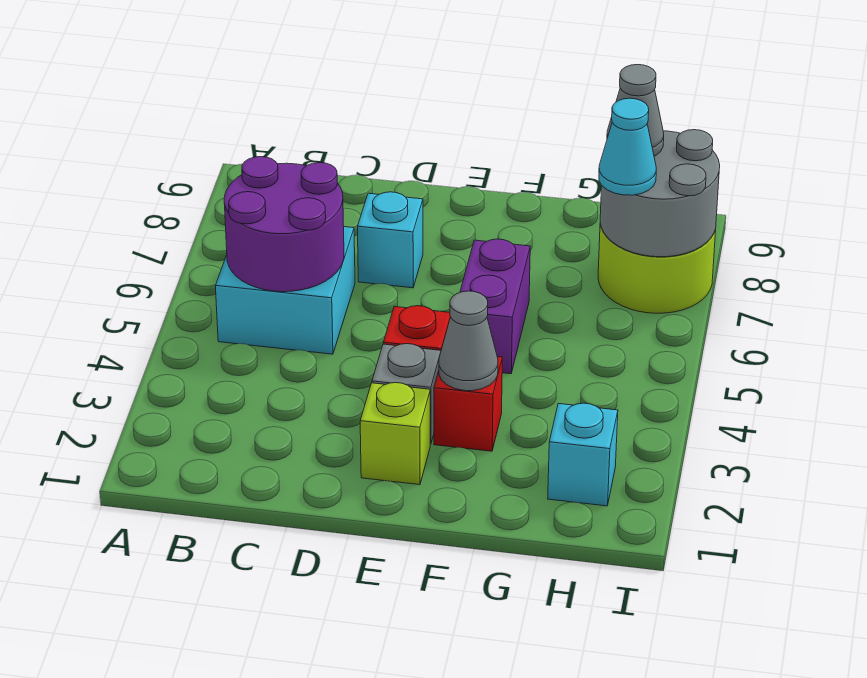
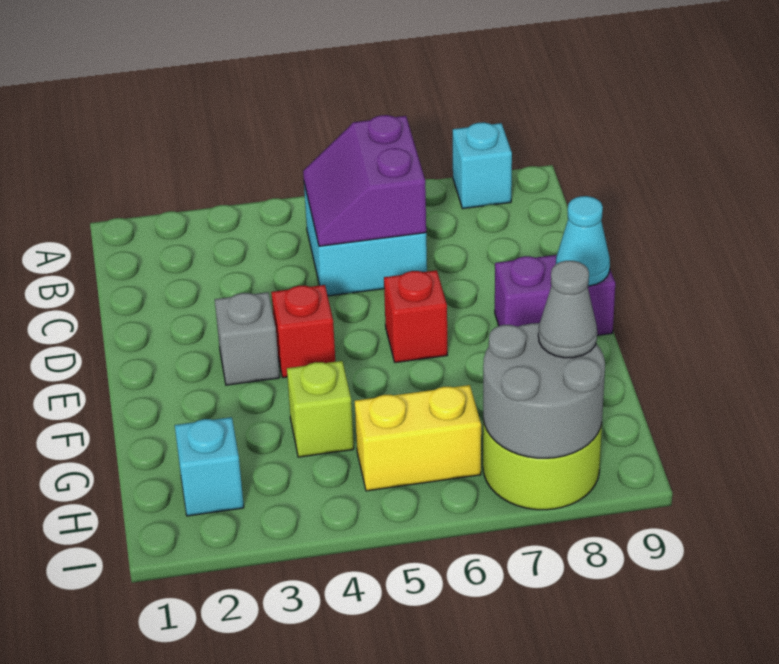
purple round brick B5:C6 level 2 -> purple slope B5:C6 level 2 top 6
cyan brick D7 level 1 -> cyan brick A8 level 1
lime brick E2 level 1 -> lime brick G4 level 1
red brick F3 level 1 -> red brick E6 level 1
grey cone F3 level 2 -> none
purple brick F5:F6 level 1 -> purple brick E8:E9 level 1
none -> yellow brick H5:H6 level 1
cyan cone H7 level 3 -> cyan cone E9 level 2

